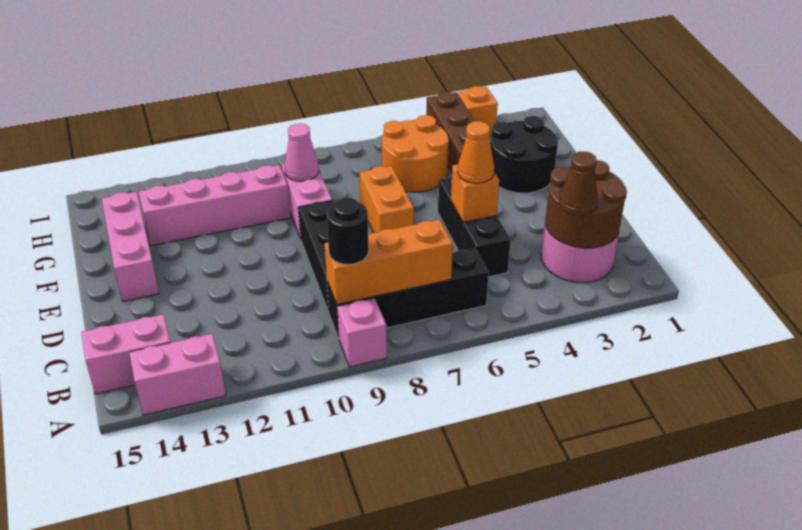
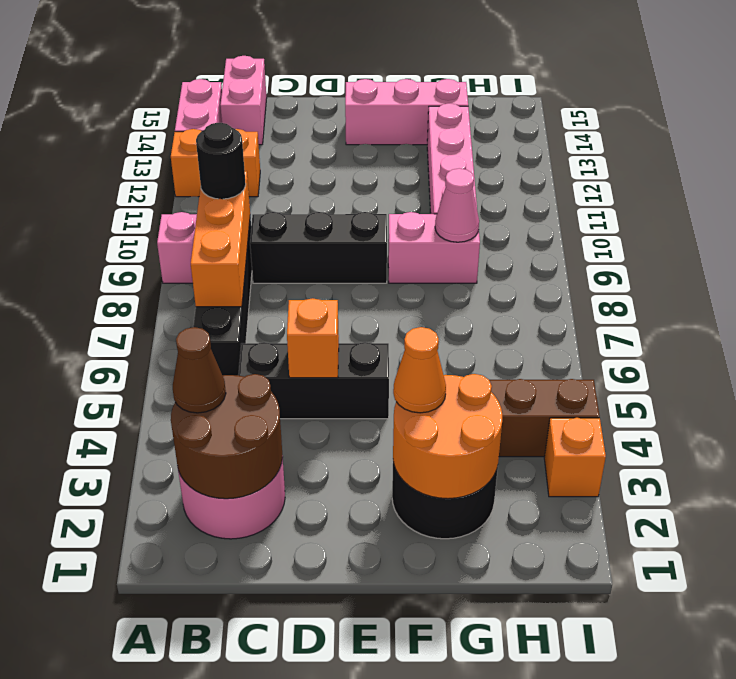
orange cone D5 level 3 -> orange cone F3 level 3
orange brick E7:F7 level 1 -> orange brick A12:B12 level 1
orange round brick G5:H6 level 1 -> orange round brick F2:G3 level 2

